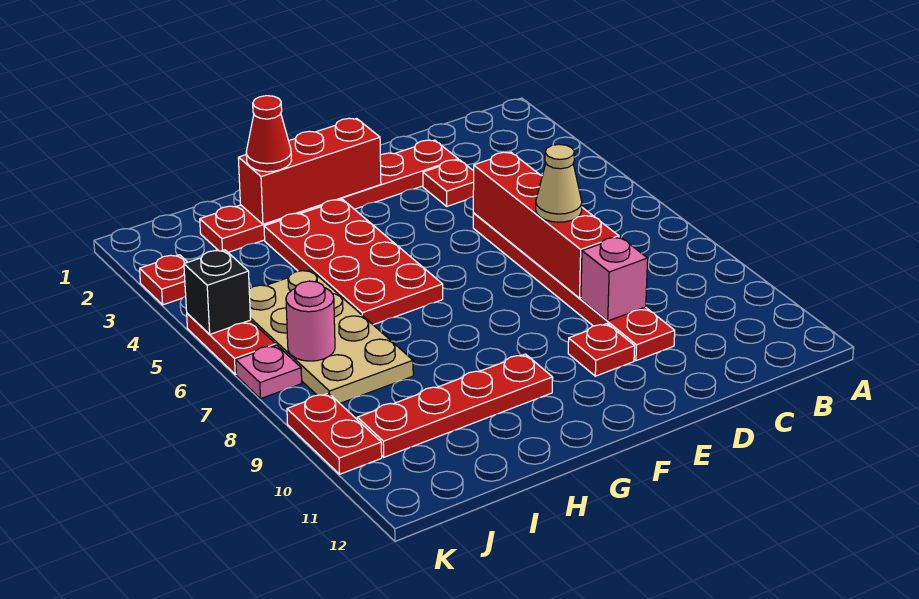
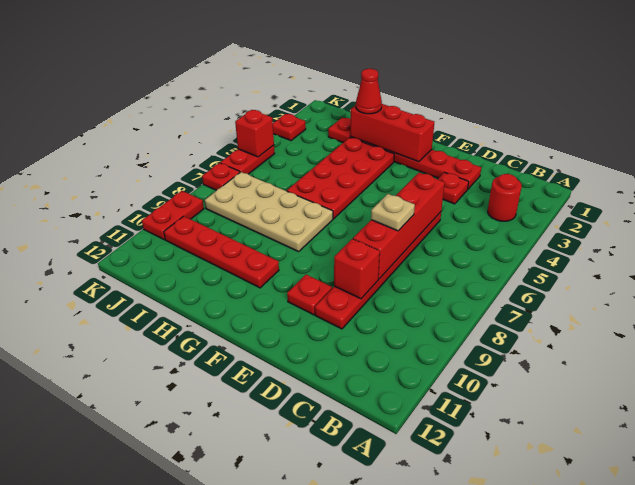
none -> red round brick B3 level 1
tan cone D7 level 3 -> tan plate D7 level 3
pink brick D9 level 2 -> red brick D9 level 2
tan plate I5:J8 level 1 -> tan plate G7:J8 level 1
pink round brick J7 level 2 -> none
black brick K5 level 2 -> red brick K5 level 2
pink plate K7 level 1 -> red plate K7 level 1

